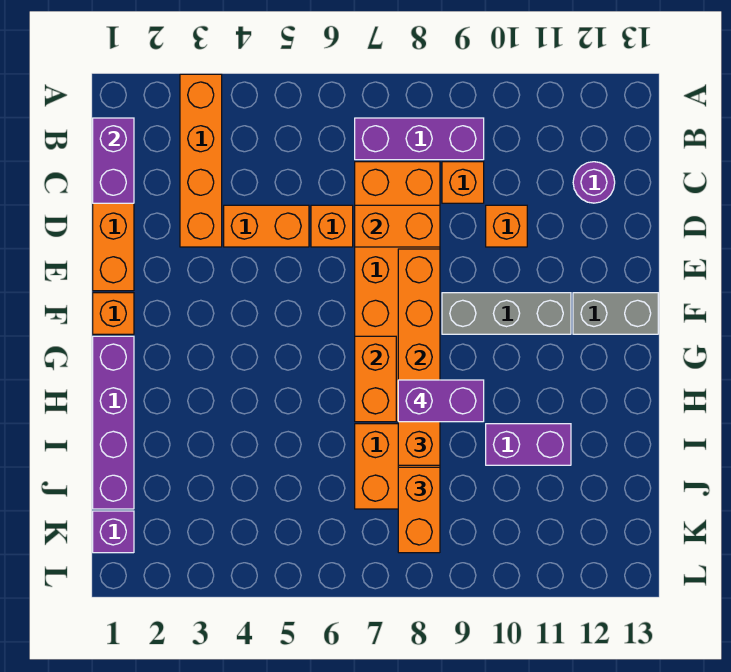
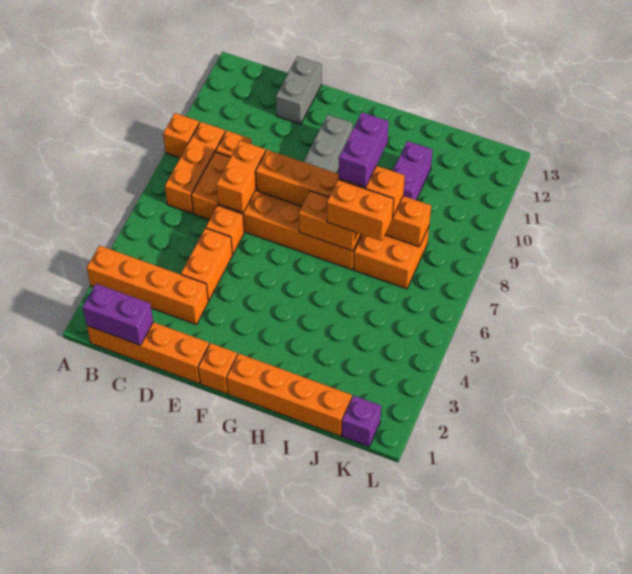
purple brick B7:B9 level 1 -> orange brick B7:B9 level 1
purple round brick C12 level 1 -> none
orange brick D10 level 1 -> orange brick A9 level 1
grey brick F12:F13 level 1 -> grey brick D12:D13 level 1
purple brick G1:J1 level 1 -> orange brick G1:J1 level 1
orange brick J8:K8 level 3 -> orange brick H7:I7 level 3

